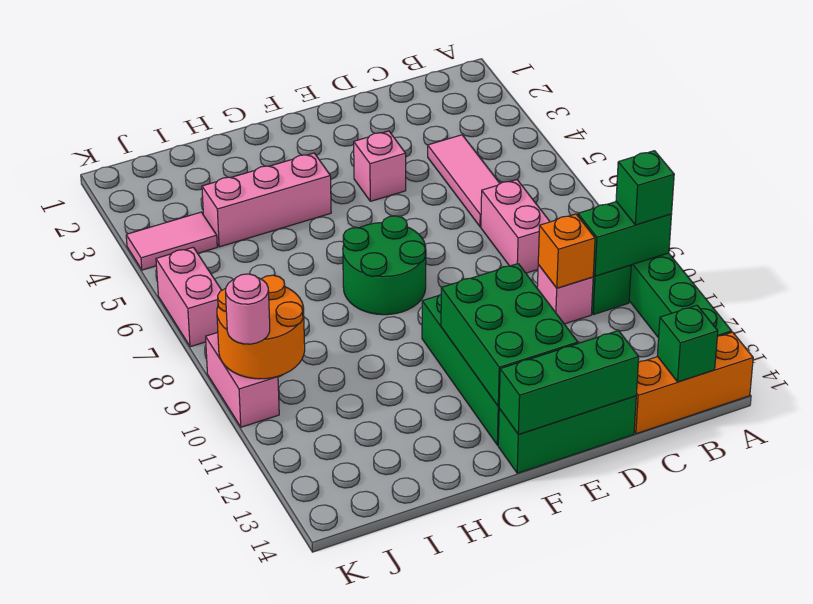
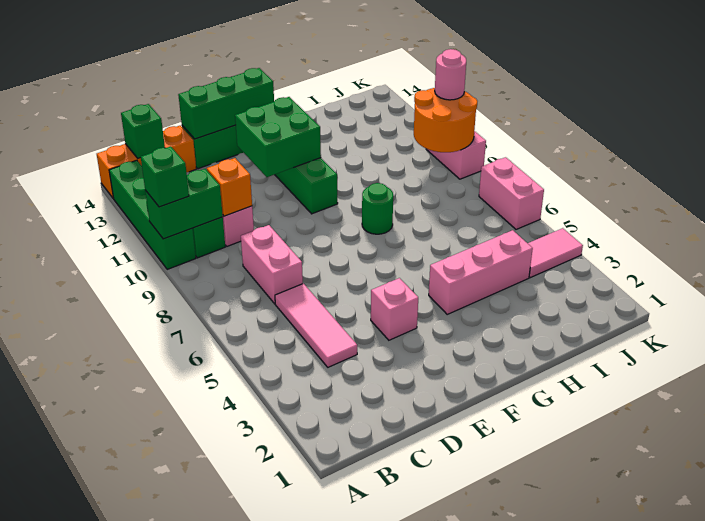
green brick E11:F13 level 2 -> green brick E11:F12 level 2
green round brick F7:G8 level 1 -> green round brick G8 level 1

